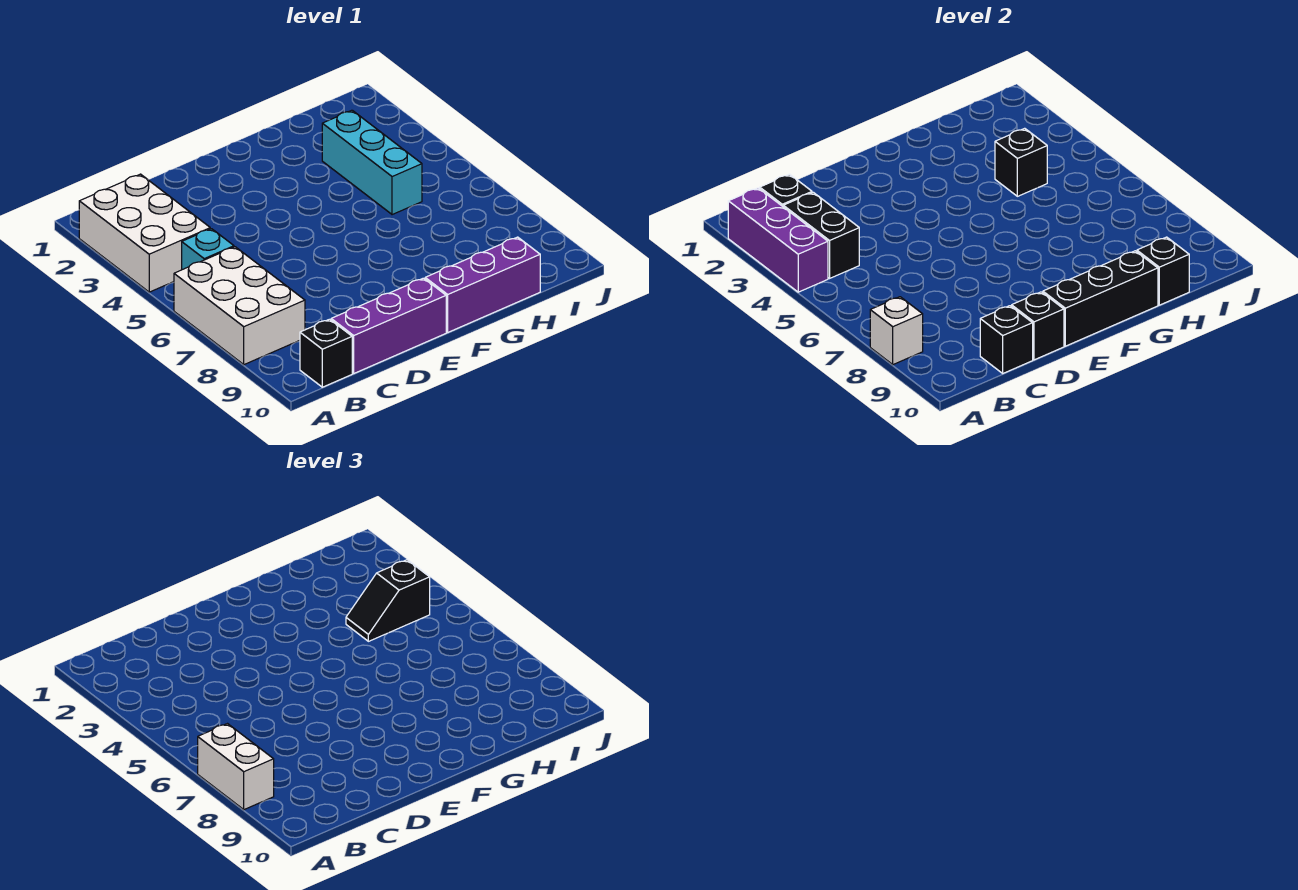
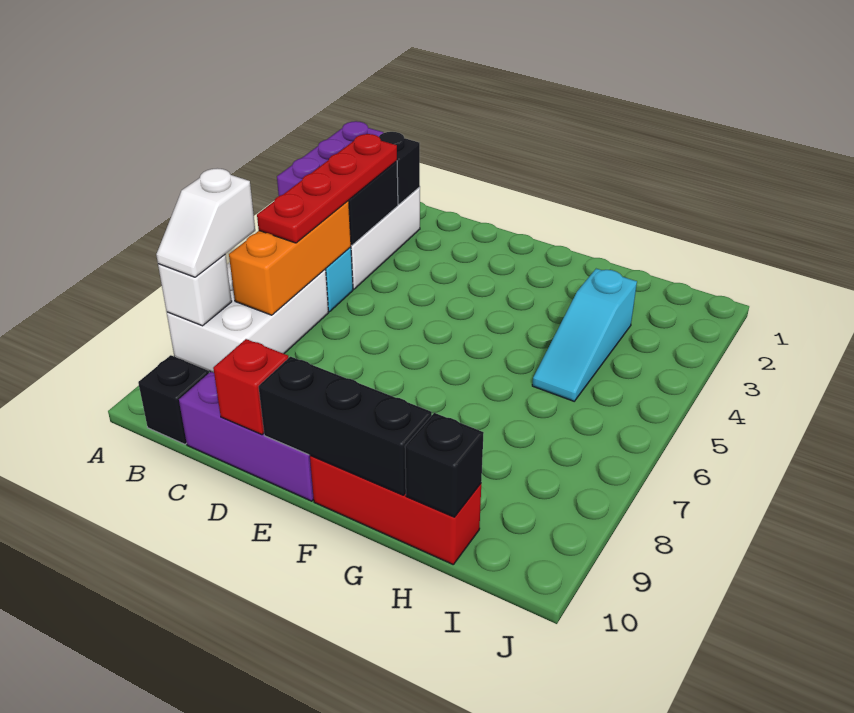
white brick A7:A8 level 3 -> white slope A7:A8 level 3 top 7
none -> red plate B3:B6 level 3
none -> orange brick B5:B7 level 2
black brick C10 level 2 -> none
black brick D10 level 2 -> red brick D10 level 2
purple brick F10:H10 level 1 -> red brick F10:H10 level 1
cyan brick H3:H5 level 1 -> cyan slope H3:H5 level 1 top 3
black brick H4 level 2 -> none
black slope H4:I4 level 3 top I -> none

